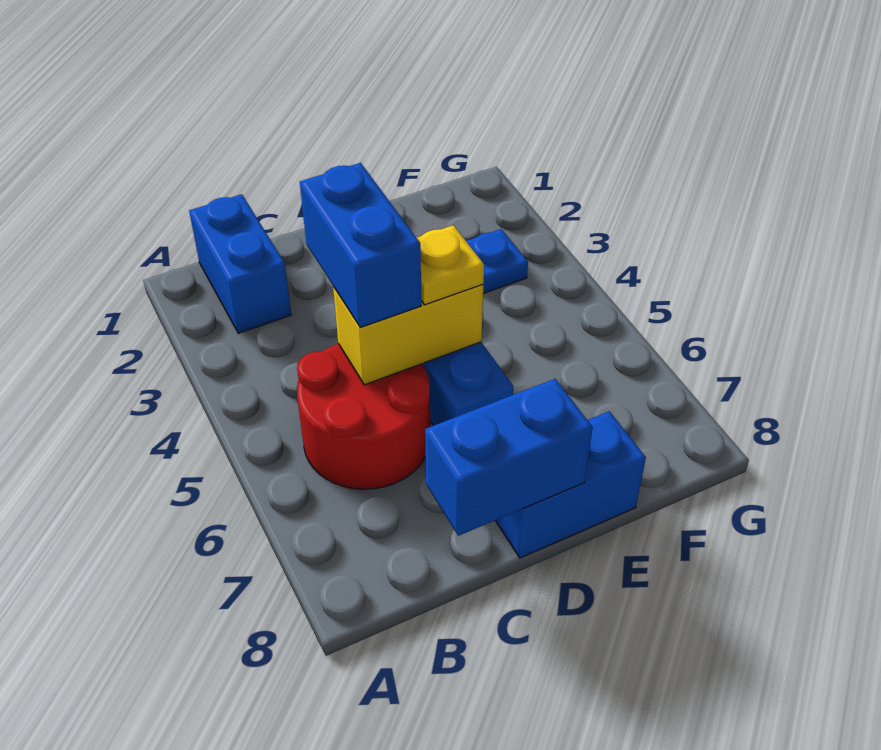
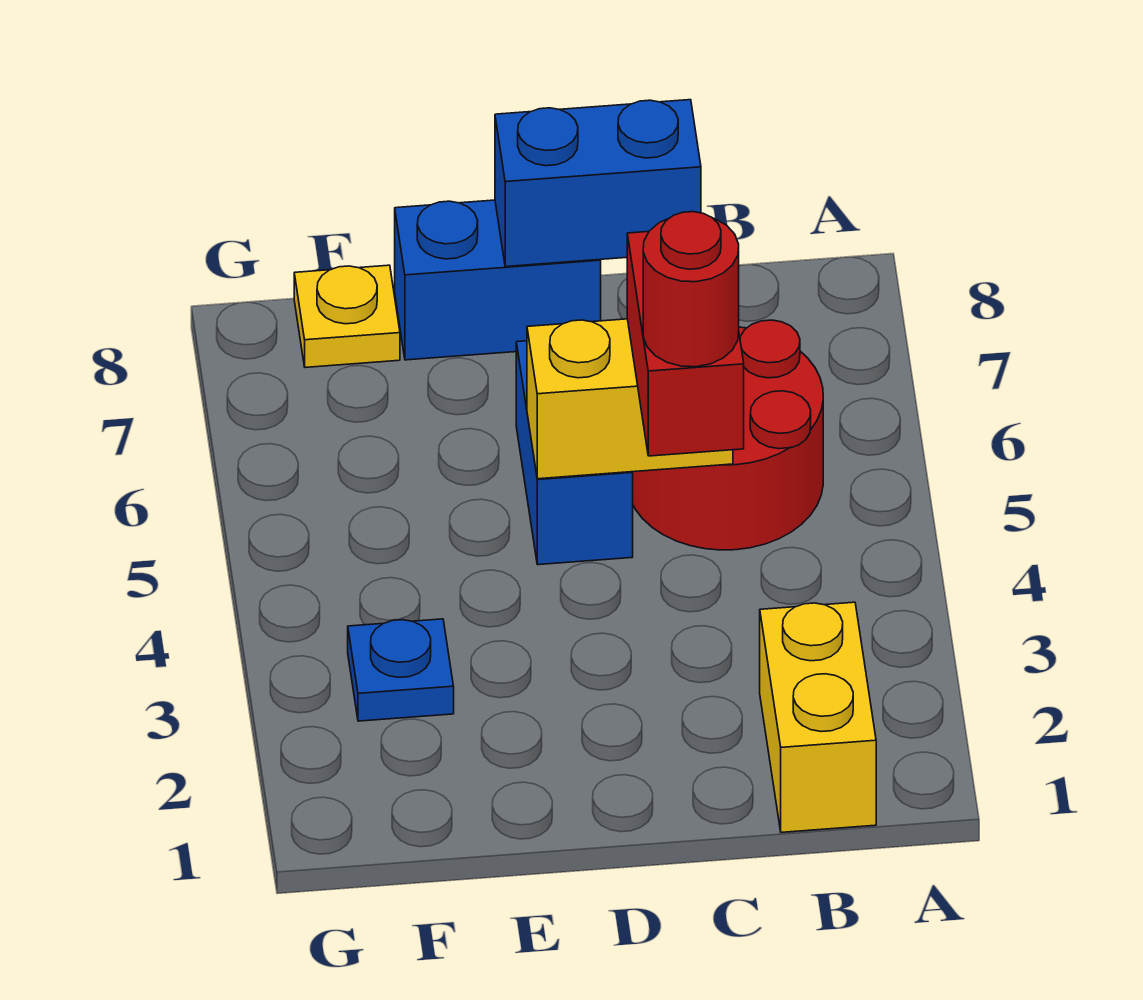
blue brick B1:B2 level 1 -> yellow brick B1:B2 level 1
blue brick C4:C5 level 3 -> red brick C4:C5 level 3
none -> red round brick C4 level 4
yellow plate D5 level 3 -> yellow plate F8 level 1

